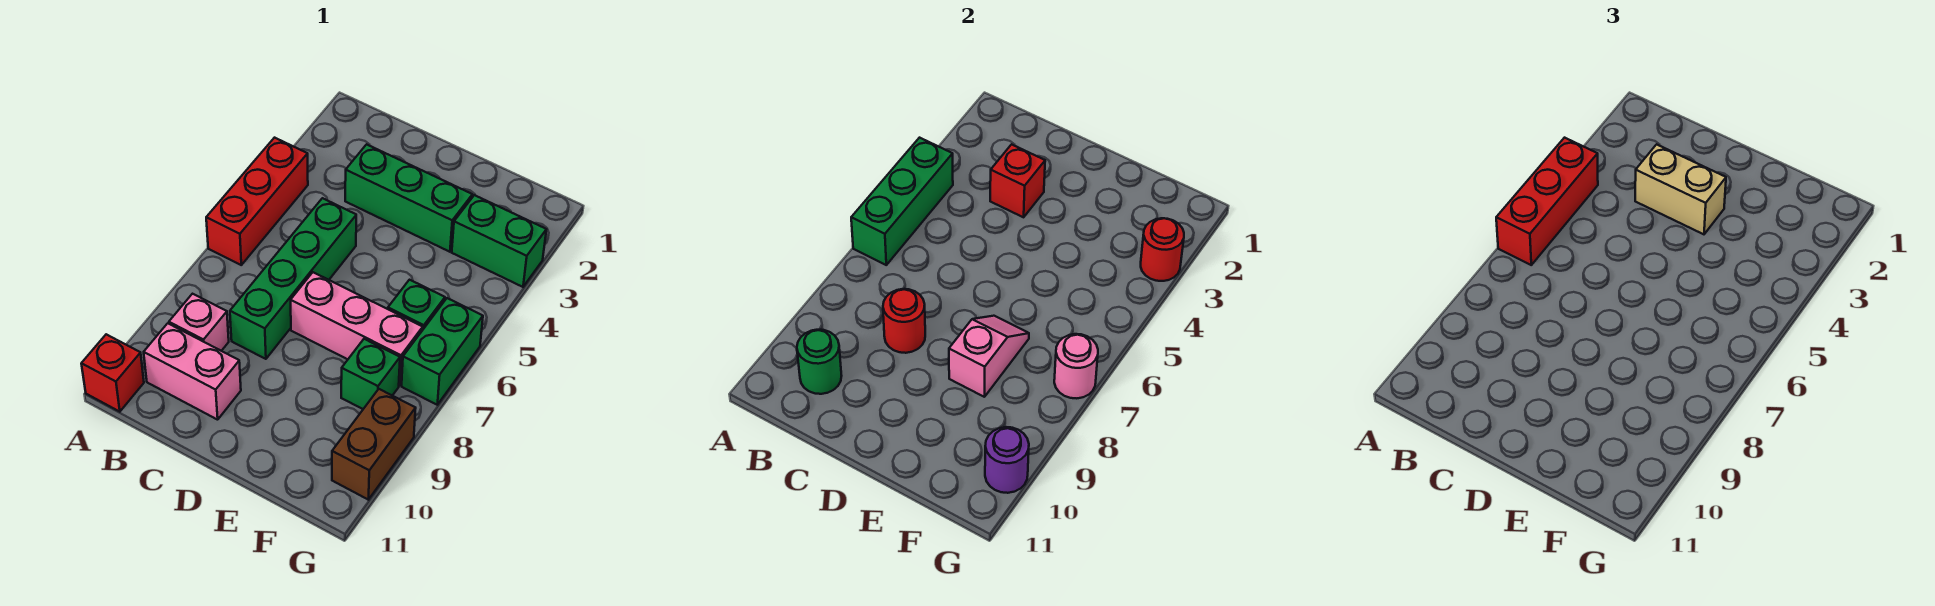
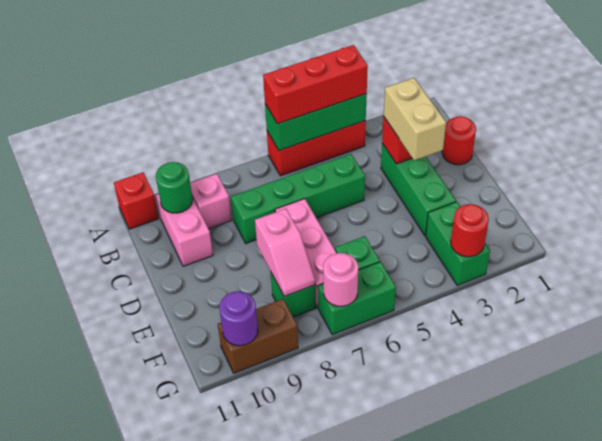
red round brick C8 level 2 -> red round brick C1 level 1
pink slope E7:E8 level 2 top 8 -> pink slope E8:F8 level 2 top E

